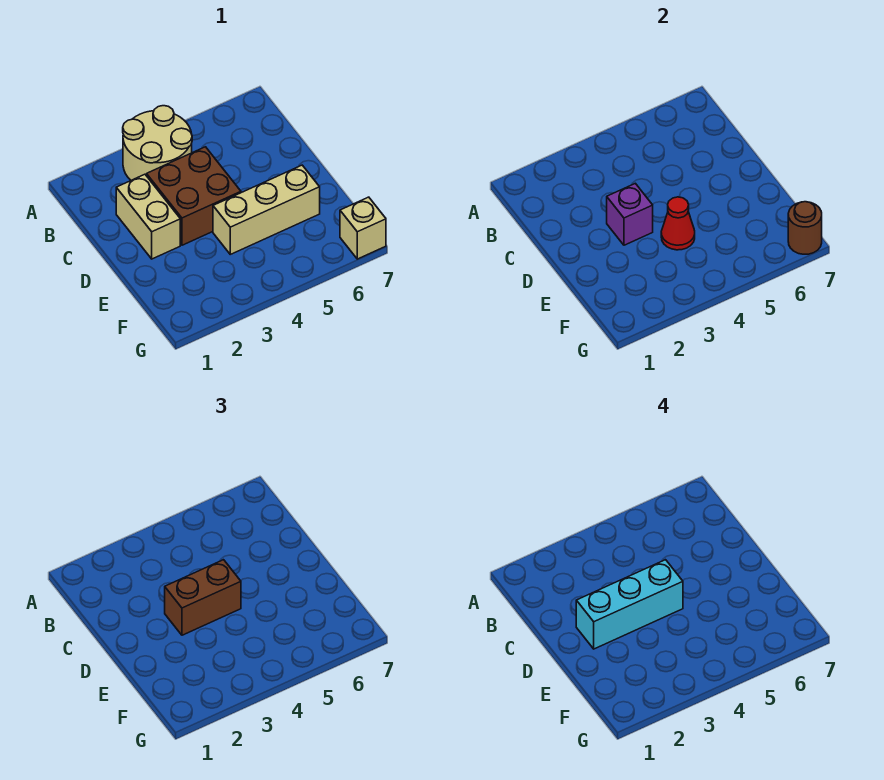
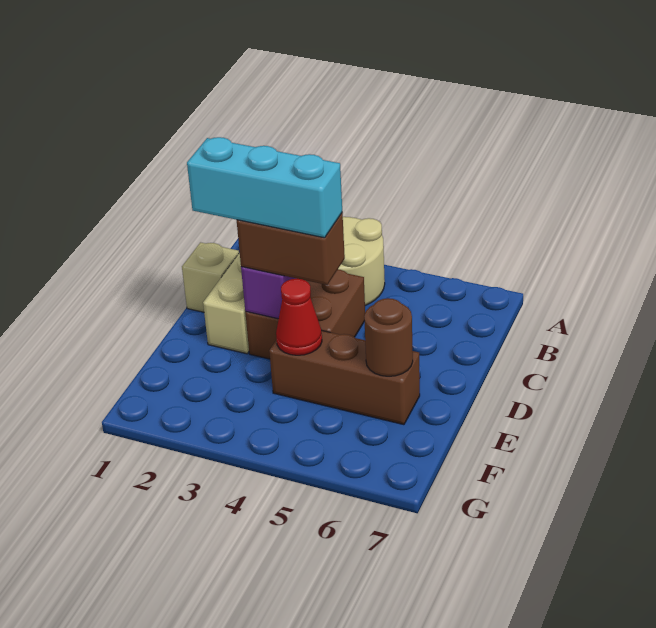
tan brick E4:E6 level 1 -> brown brick E4:E6 level 1
tan brick G7 level 1 -> tan brick C1 level 1
brown round brick G7 level 2 -> brown round brick E6 level 2

